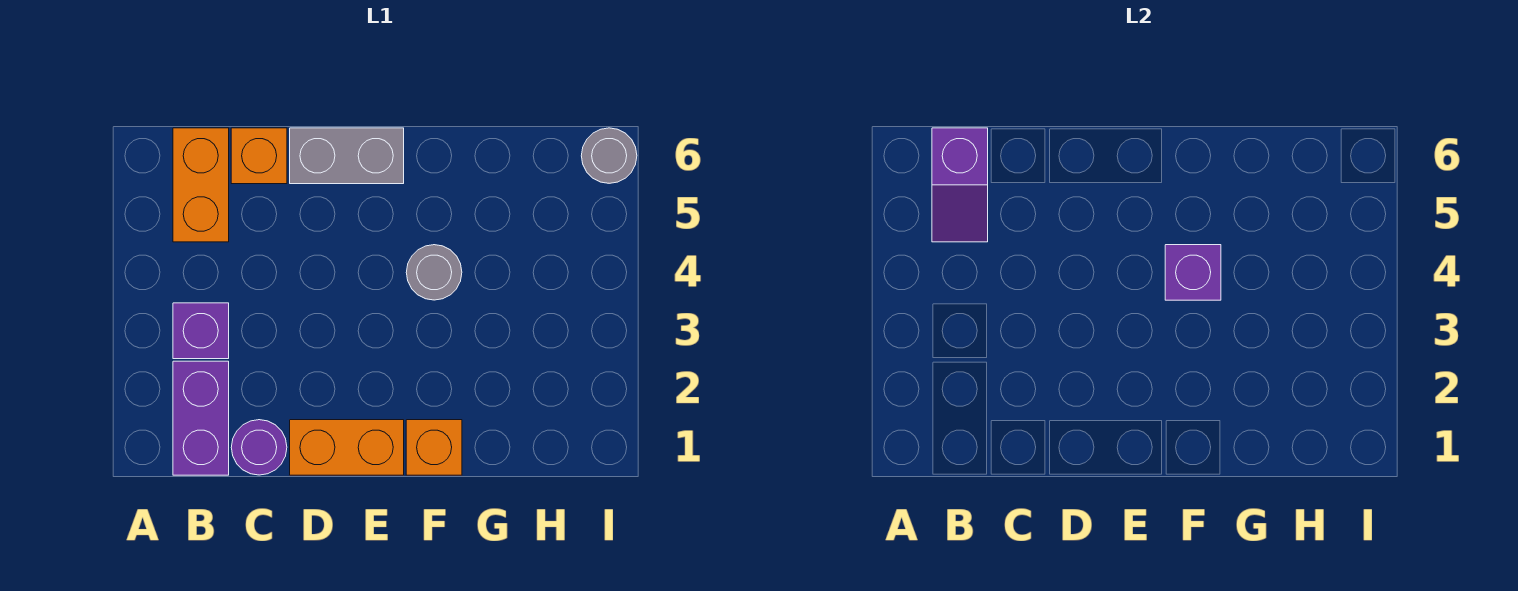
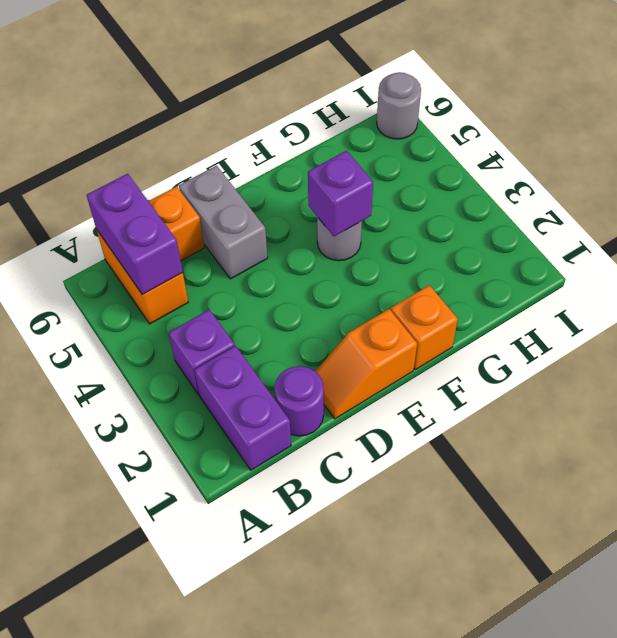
purple slope B5:B6 level 2 top 6 -> purple brick B5:B6 level 2
orange brick D1:E1 level 1 -> orange slope D1:E1 level 1 top E
grey brick D6:E6 level 1 -> grey brick D5:D6 level 1

